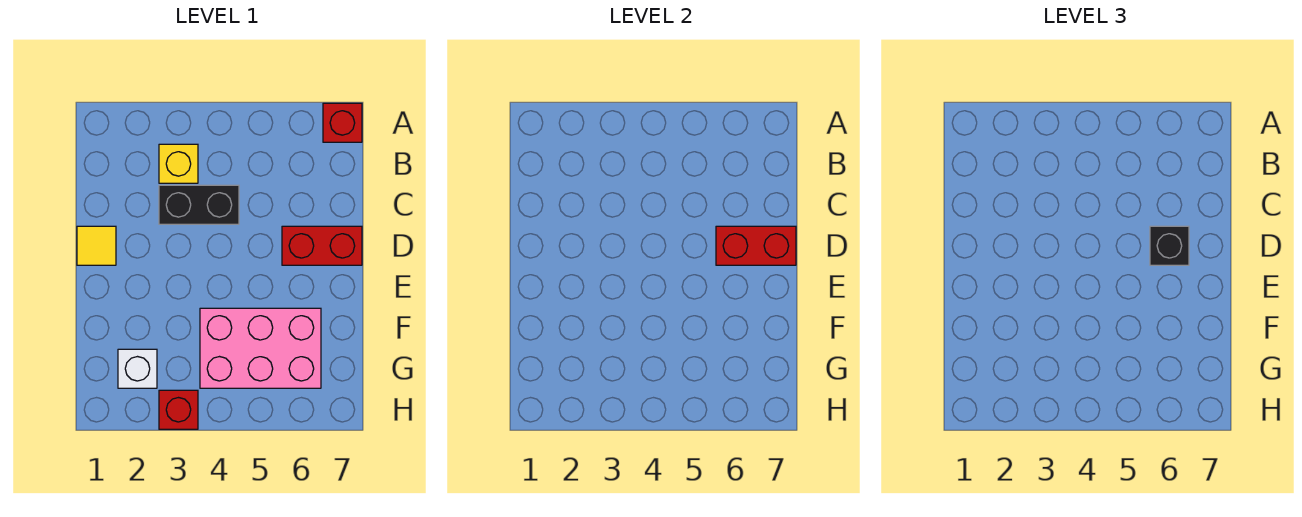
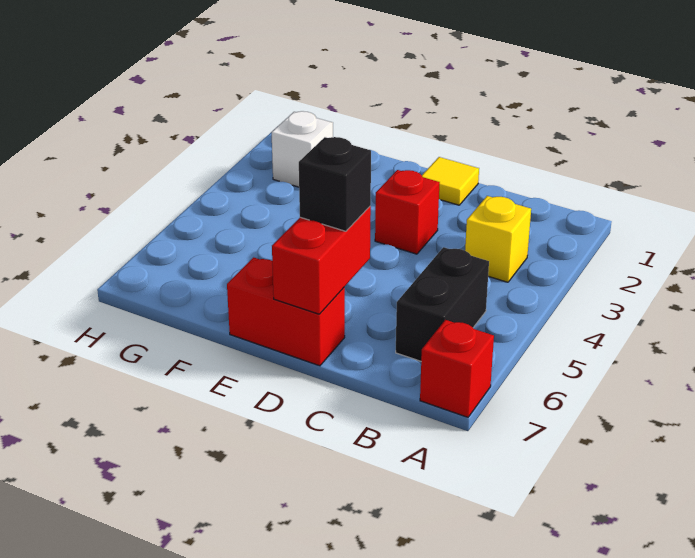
black brick C3:C4 level 1 -> black brick B5:B6 level 1
red brick D6:D7 level 1 -> red brick D7:E7 level 1
pink brick F4:G6 level 1 -> none
red brick H3 level 1 -> red brick D3 level 1

